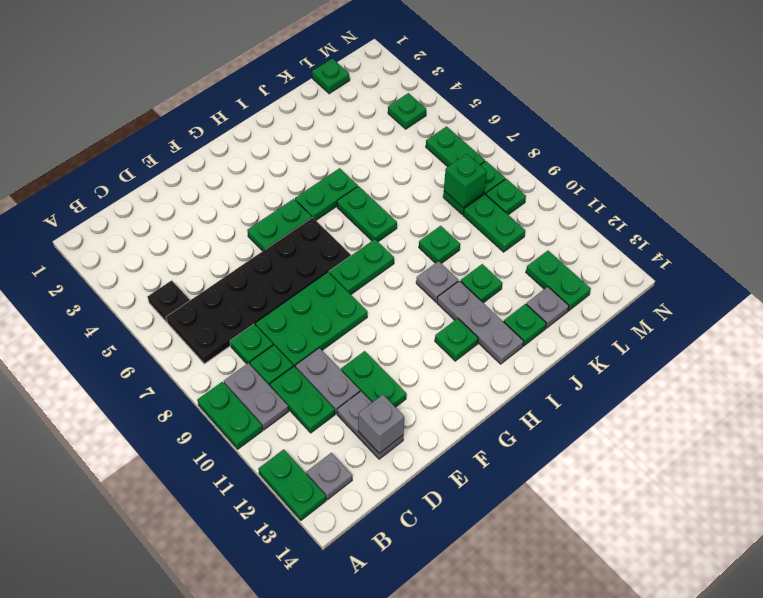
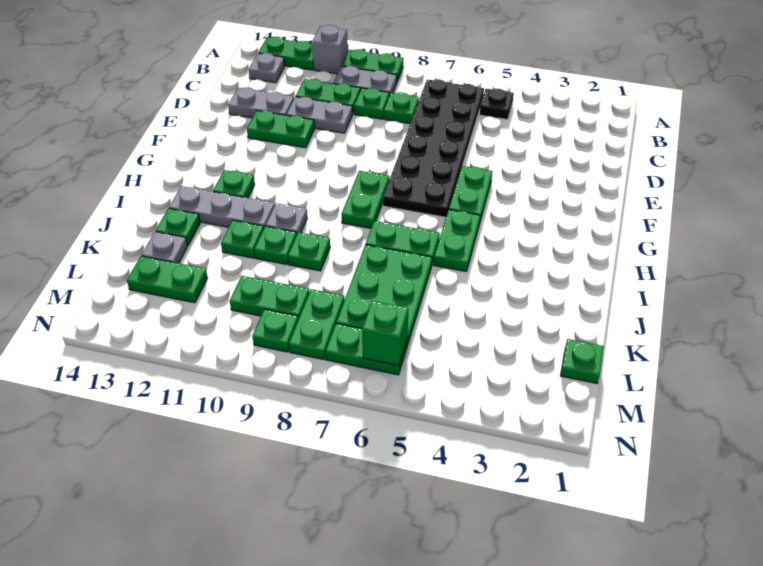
green plate D8:F9 level 1 -> green plate J6:L7 level 1
grey brick D13 level 2 -> grey brick A11 level 1
green brick L8 level 2 -> green brick M6 level 2
green plate M4 level 1 -> green plate J10 level 1

